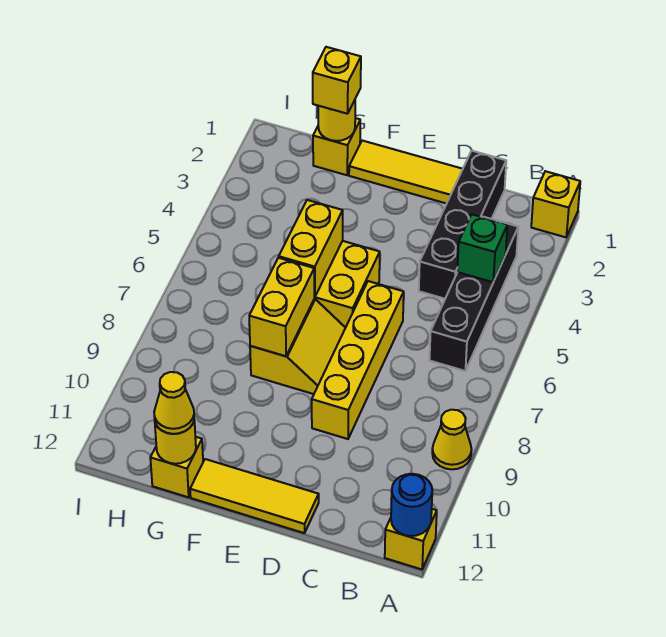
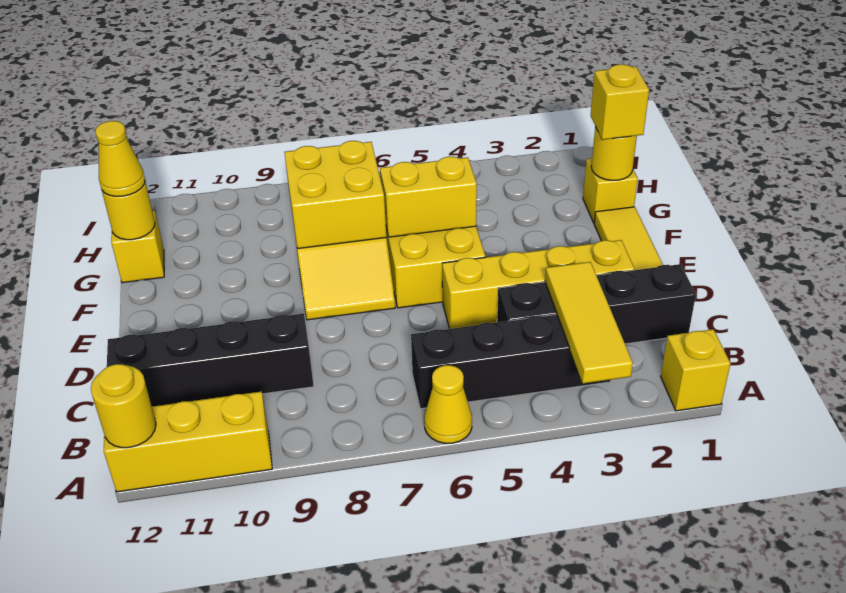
yellow cone A9 level 1 -> yellow cone A6 level 1
yellow brick A12 level 1 -> yellow brick A10:A12 level 1
blue round brick A12 level 2 -> yellow round brick A12 level 2
green brick B4 level 2 -> none
none -> black brick C9:C12 level 1
yellow brick D6:D9 level 1 -> yellow brick D2:D5 level 1
yellow tile D12:F12 level 1 -> yellow tile A3:C3 level 2
yellow brick F7:F8 level 2 -> yellow brick F7:G8 level 2

